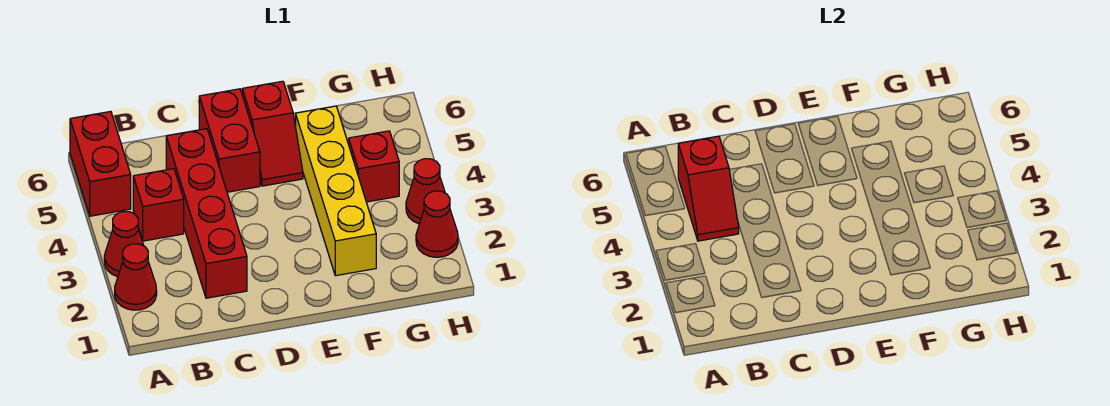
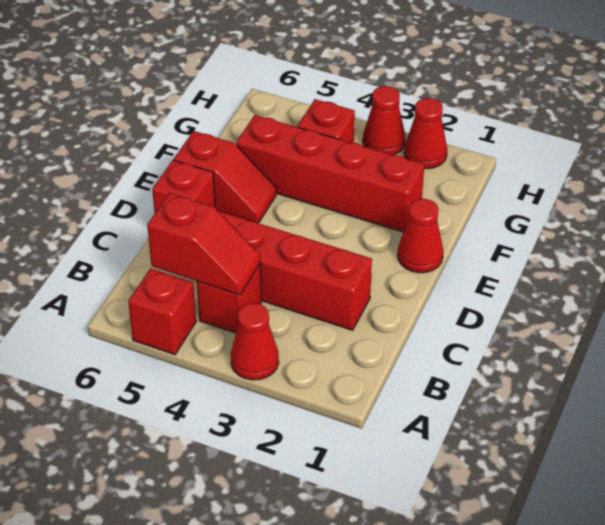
red cone A2 level 1 -> red cone E1 level 1
red brick A5:A6 level 1 -> red brick A5 level 1
red brick D5:D6 level 1 -> red brick D6 level 1
yellow brick F2:F5 level 1 -> red brick F2:F5 level 1

